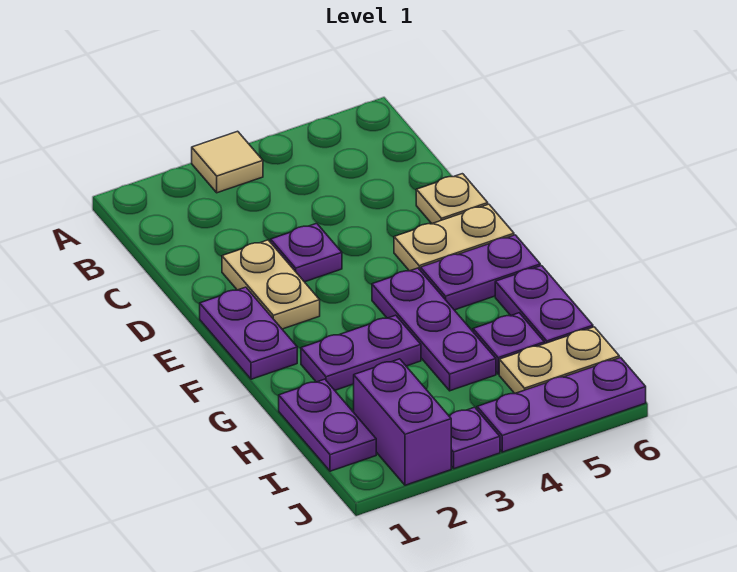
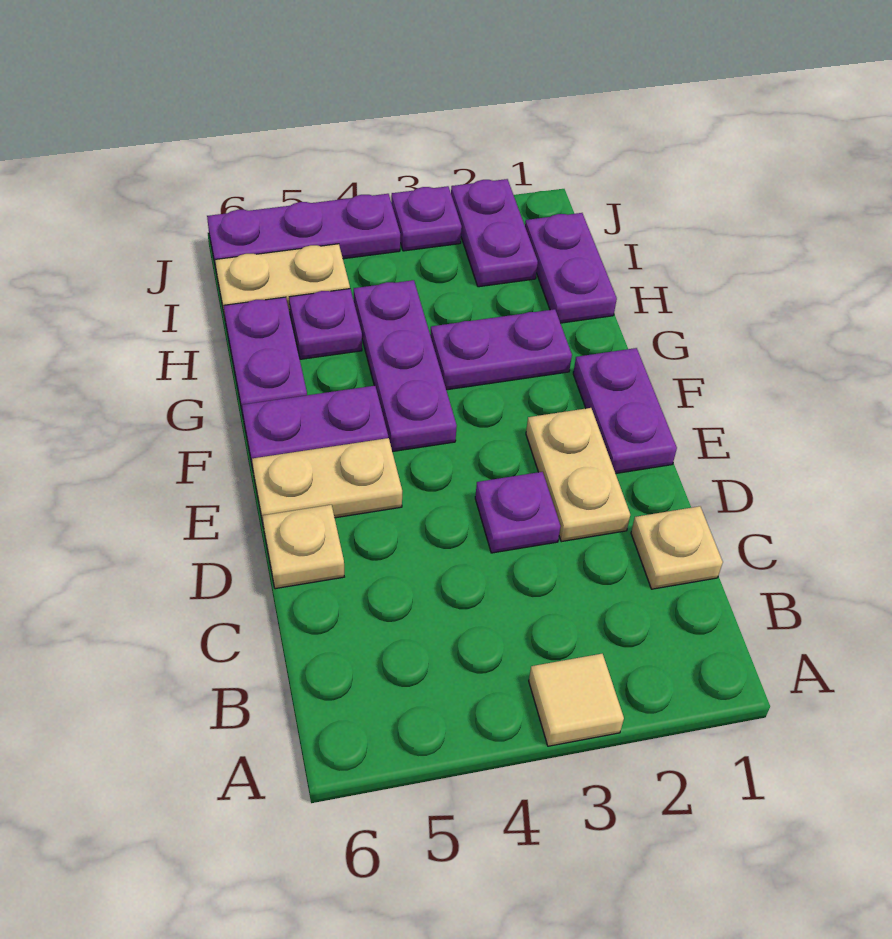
none -> tan plate C1 level 1
purple brick I2:J2 level 1 -> purple plate I2:J2 level 1

